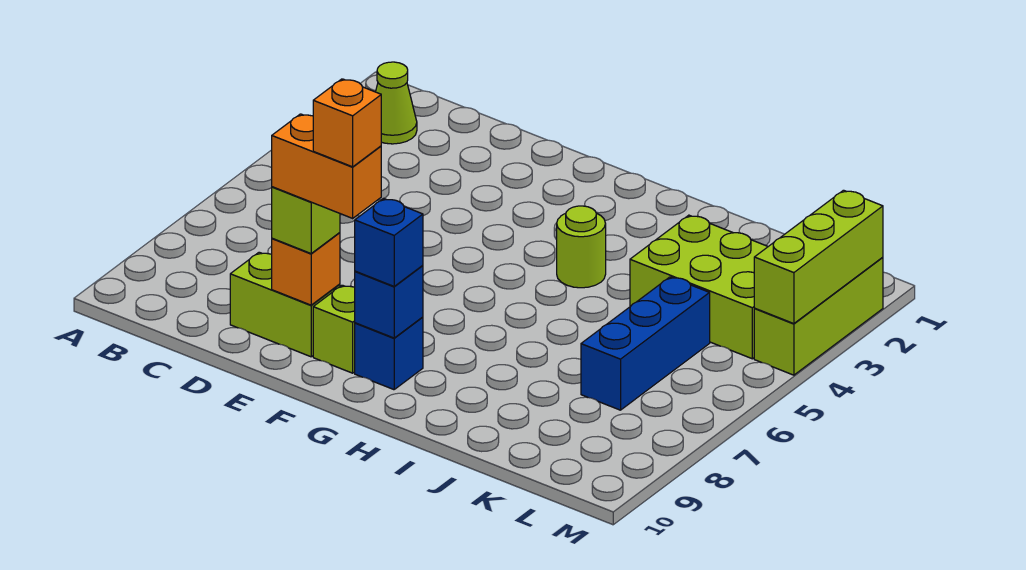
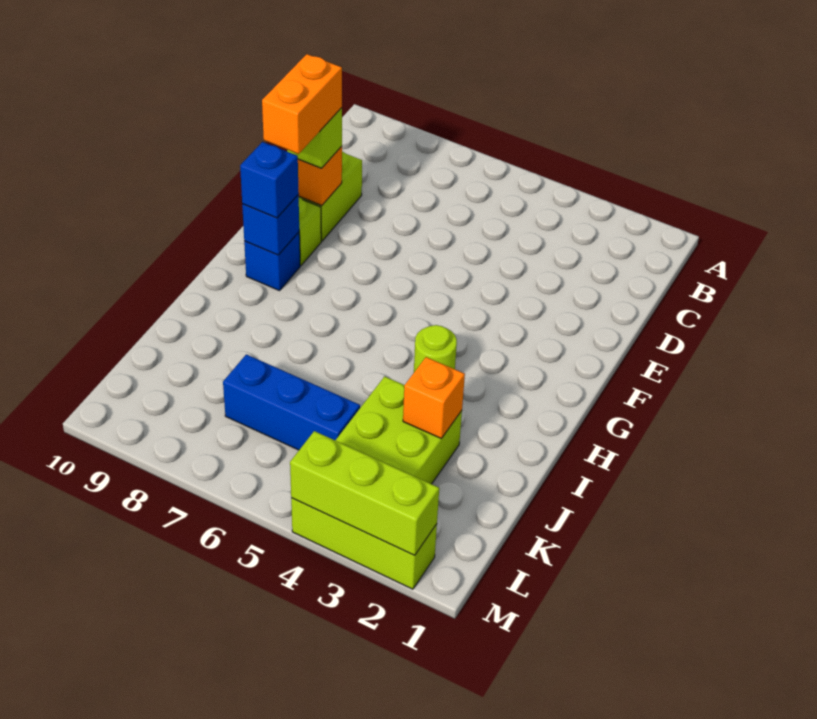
lime cone B2 level 1 -> none
orange brick F9 level 5 -> orange brick J3 level 2

